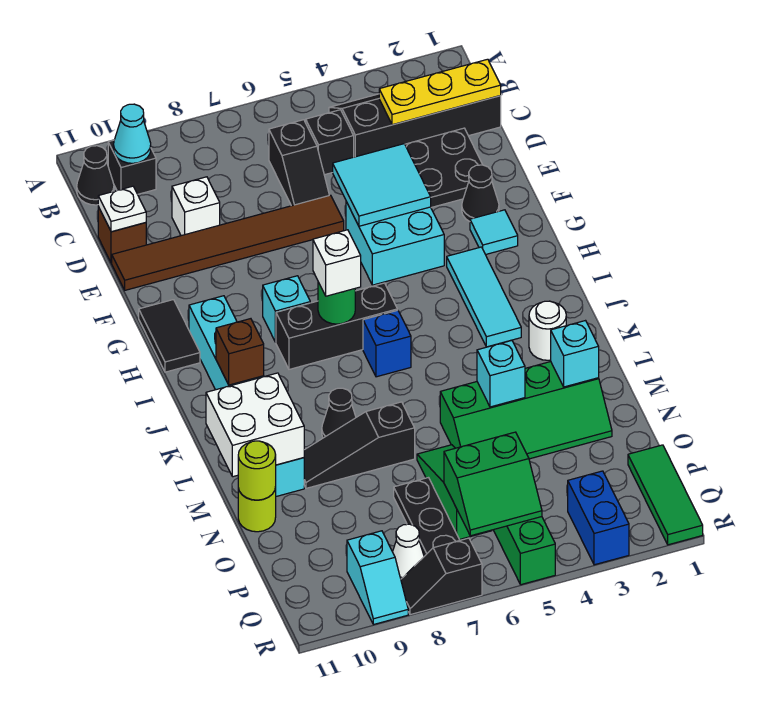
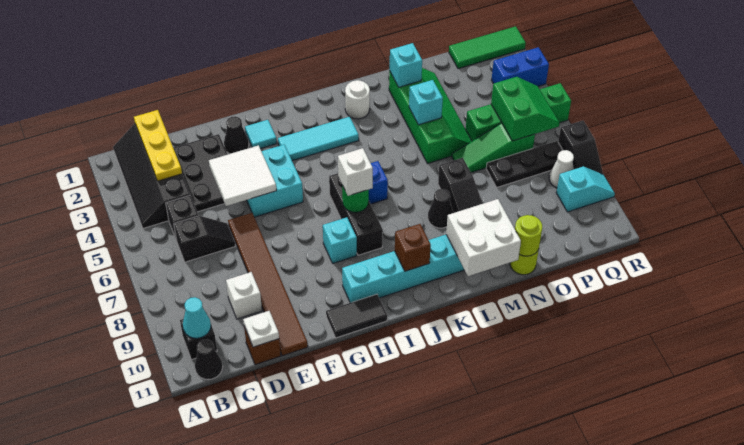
cyan tile E4:F5 level 2 -> white tile E4:F5 level 2

